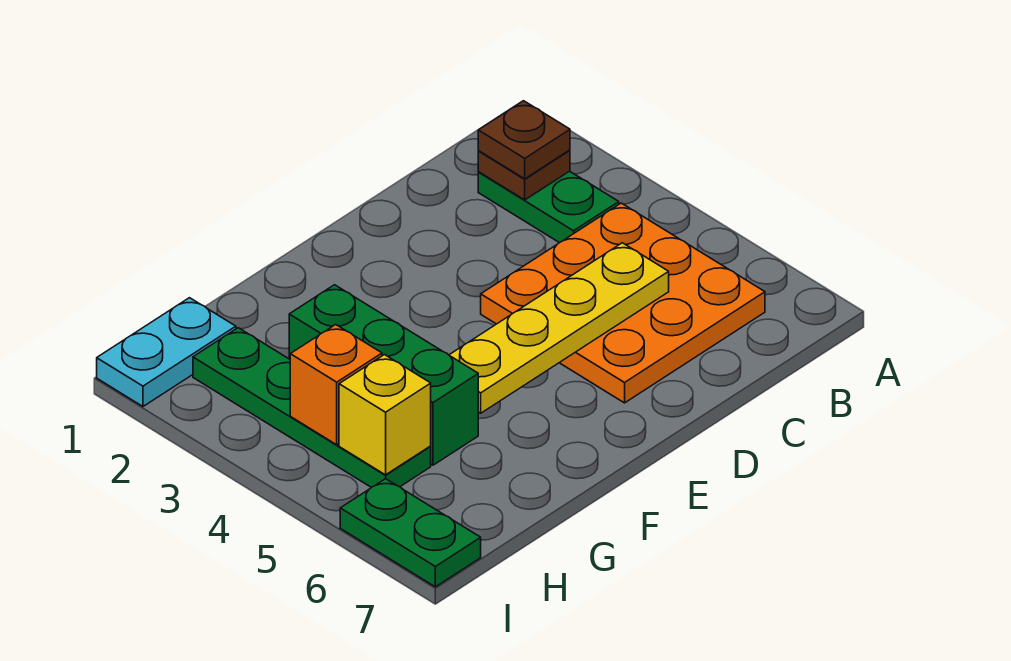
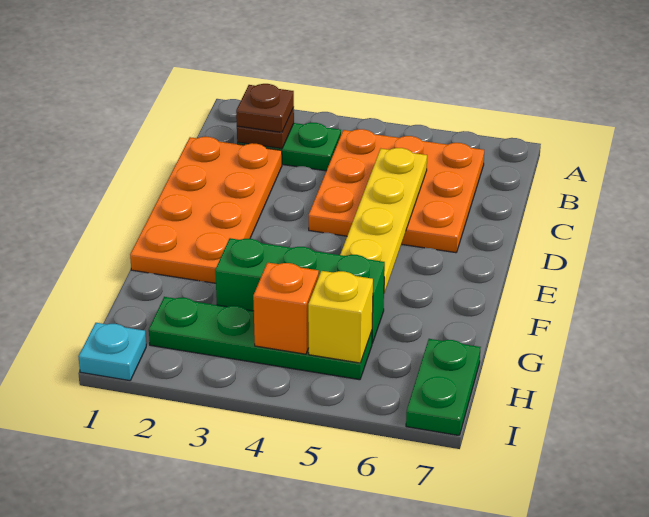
none -> orange plate C1:F2 level 1
cyan plate H1:I1 level 1 -> cyan plate I1 level 1
green plate I6:I7 level 1 -> green plate H7:I7 level 1

